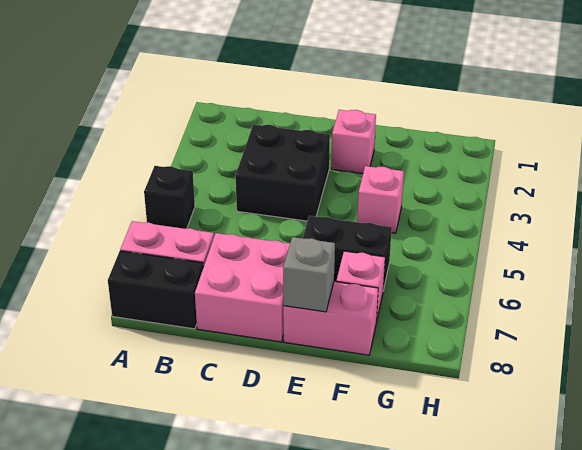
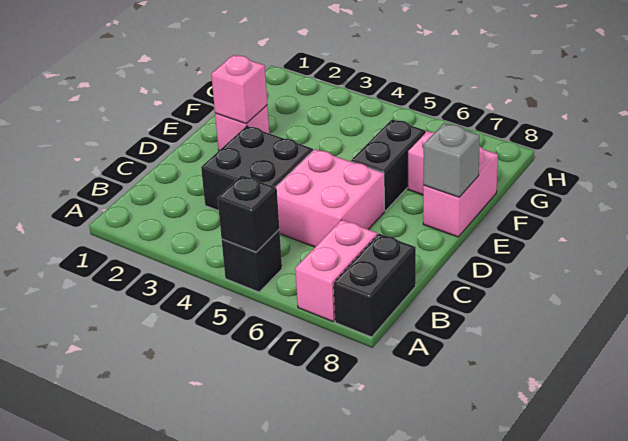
none -> black brick A5 level 2
pink brick C7:D8 level 1 -> pink brick C5:D6 level 1
pink brick F4 level 1 -> pink brick E2 level 2

